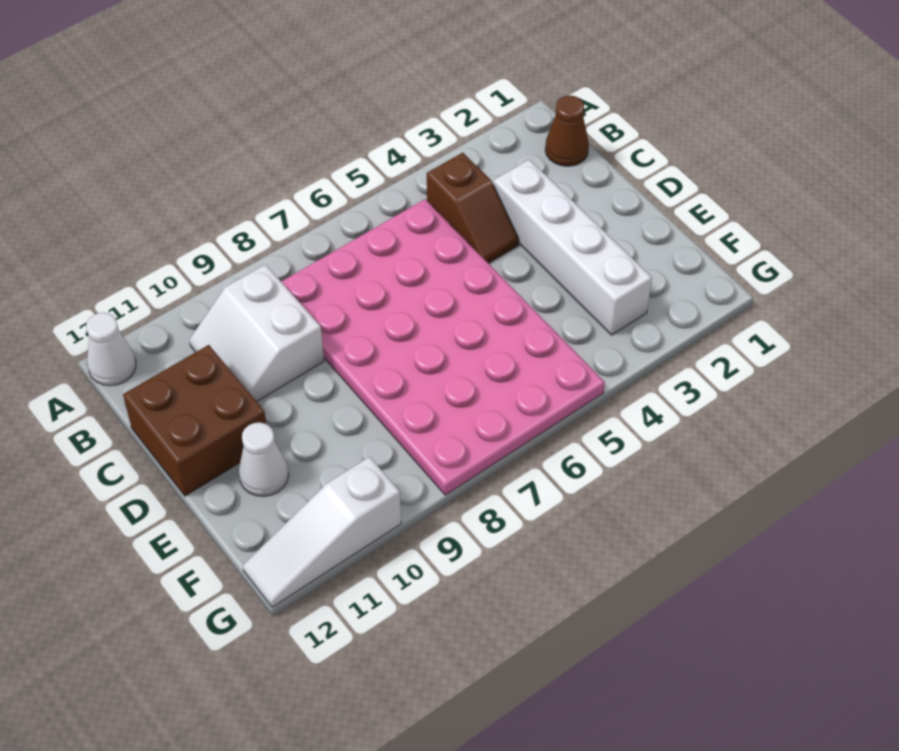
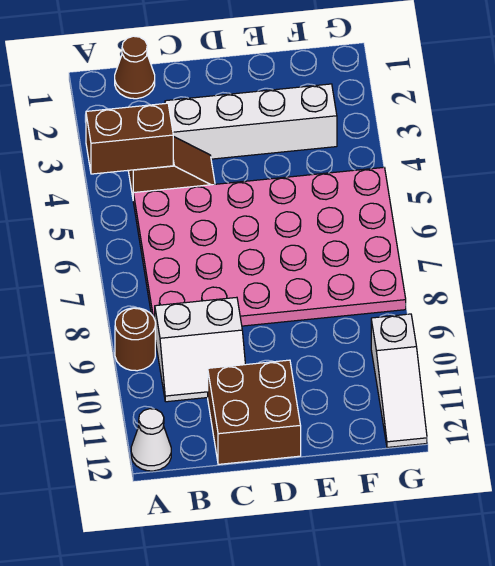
none -> brown brick A4:B4 level 2
none -> brown round brick A9 level 1
white cone E11 level 1 -> none

